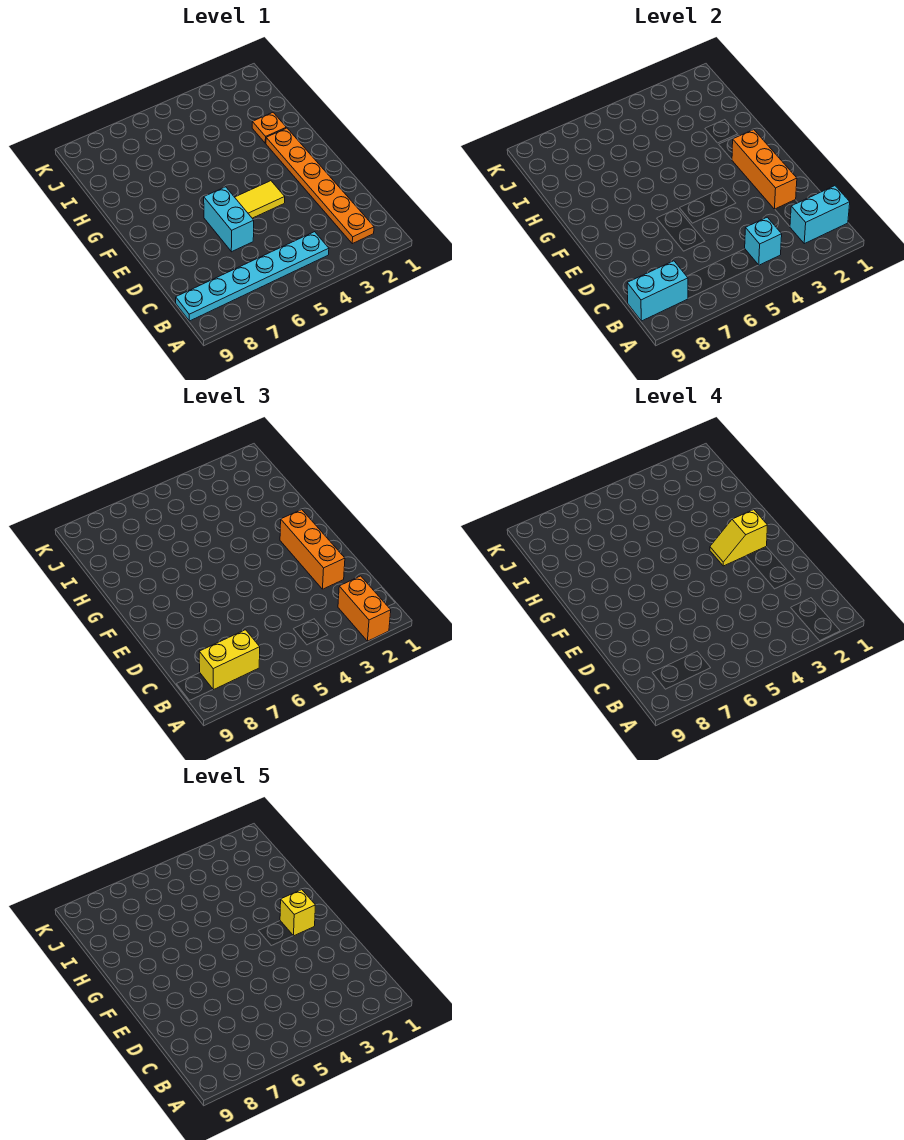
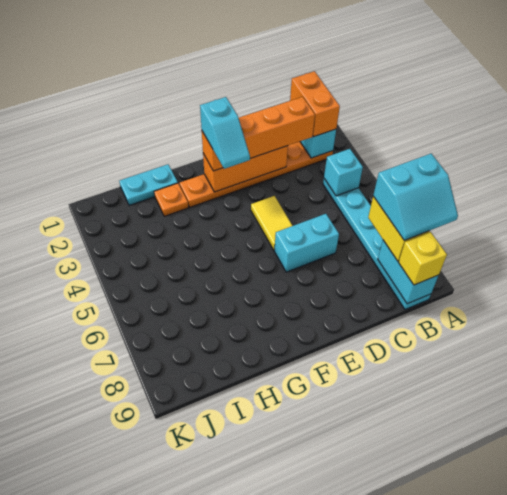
orange brick A2:B2 level 3 -> orange brick B1:B2 level 3
none -> cyan slope A7:B8 level 4 top 7
orange brick D2:F2 level 3 -> orange brick C2:F2 level 3
yellow slope F2:F3 level 4 top 2 -> cyan slope F2:F3 level 4 top 2
yellow brick F2 level 5 -> yellow brick B9 level 3
none -> cyan plate H1:I1 level 1

